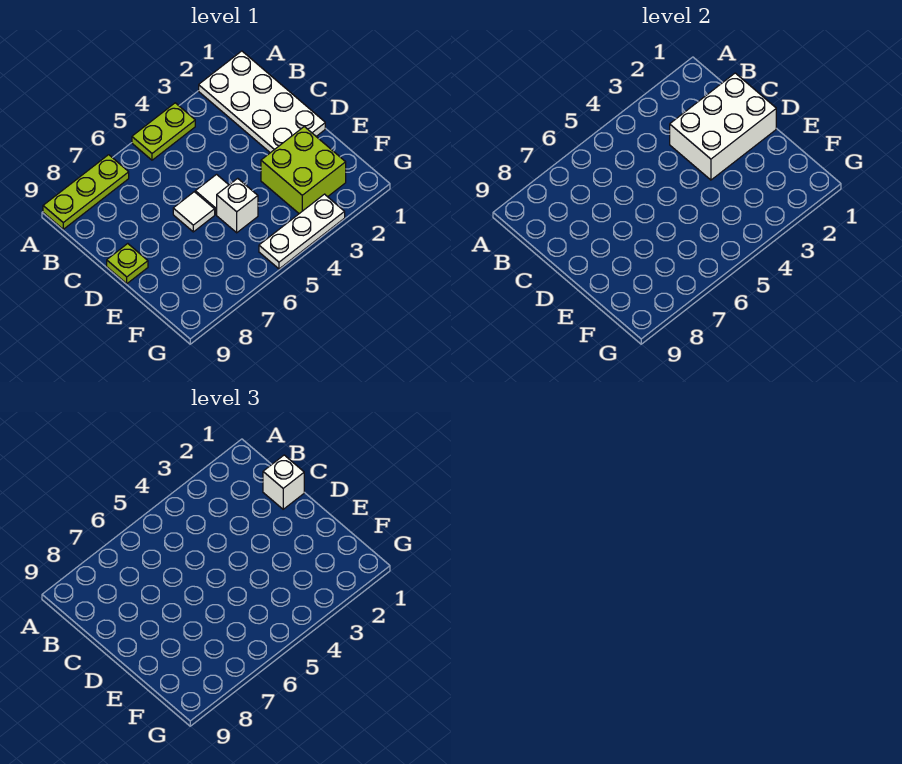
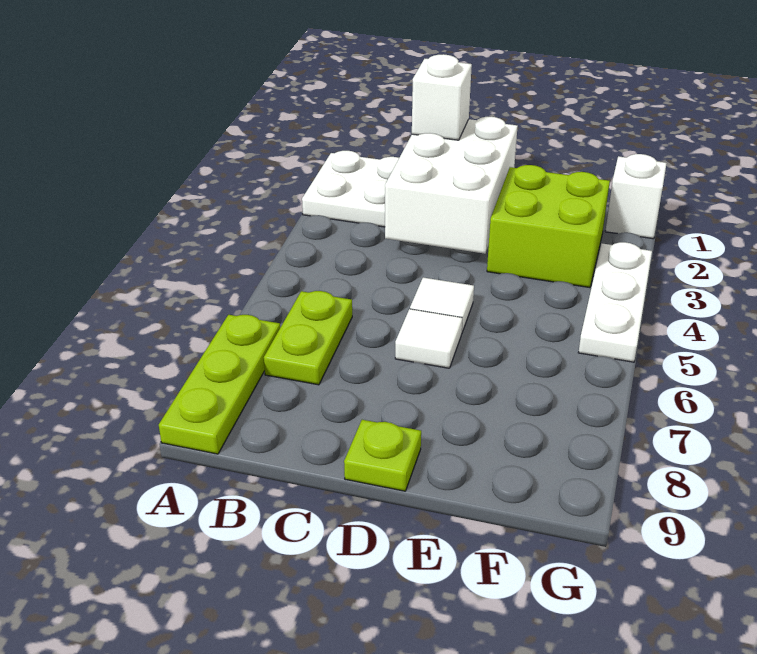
lime plate A4:A5 level 1 -> lime plate B6:B7 level 1
white brick E5 level 1 -> white brick G1 level 1

